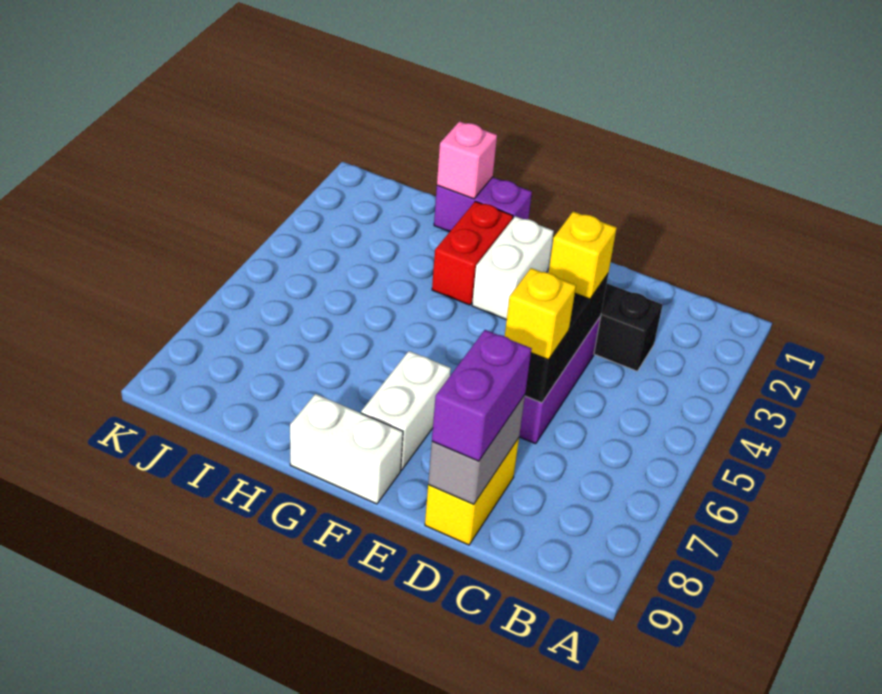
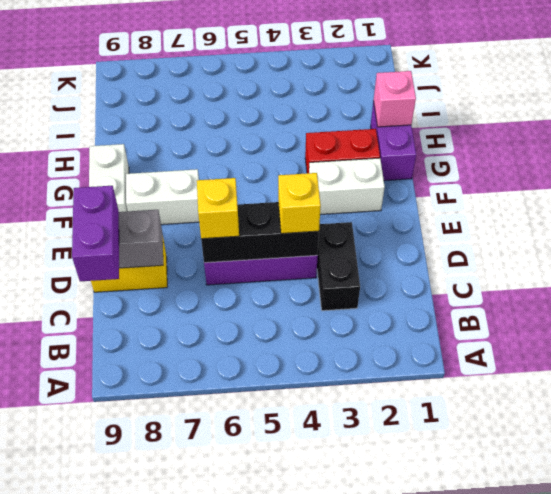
purple brick D8:D9 level 3 -> purple brick C9:D9 level 3

